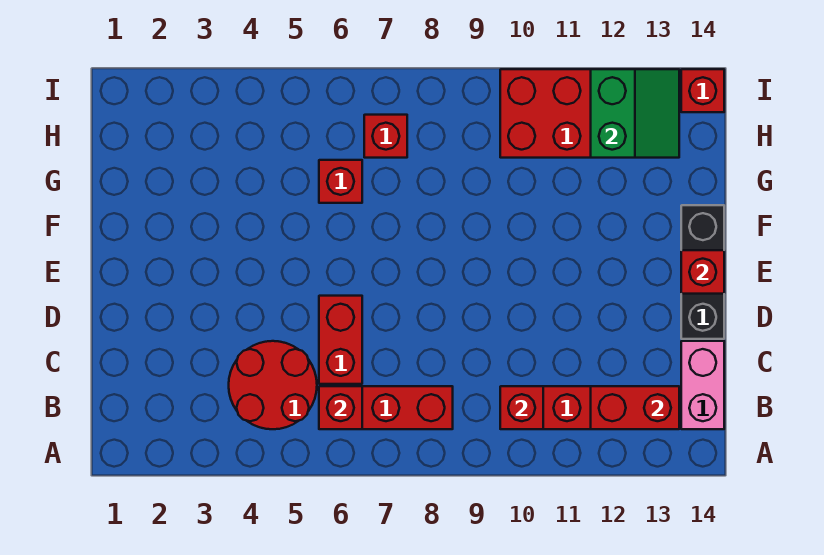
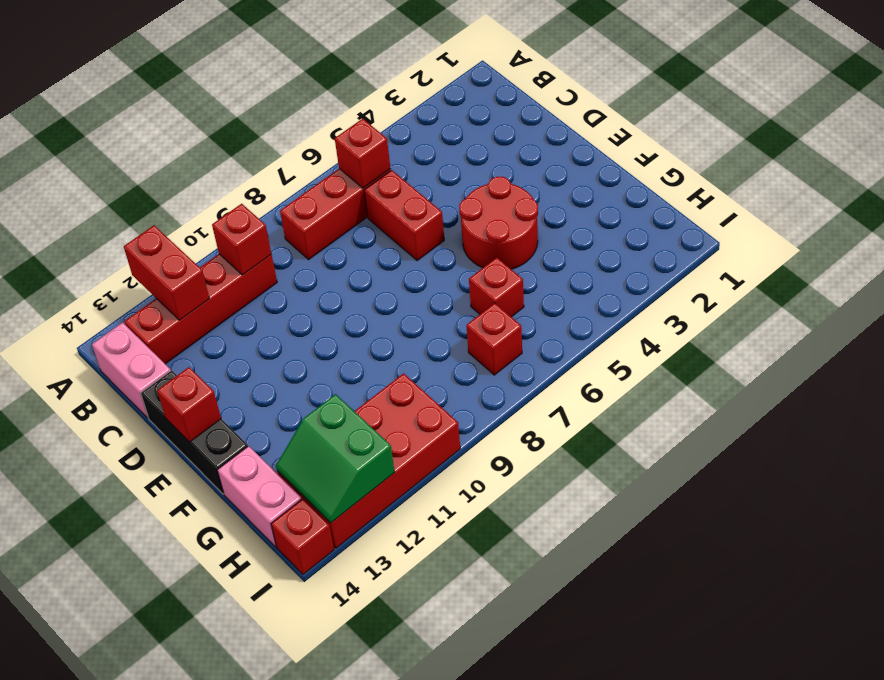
red round brick B4:C5 level 1 -> red round brick E4:F5 level 1
red brick B12:B13 level 2 -> red brick A12:B12 level 2
none -> pink brick G14:H14 level 1

